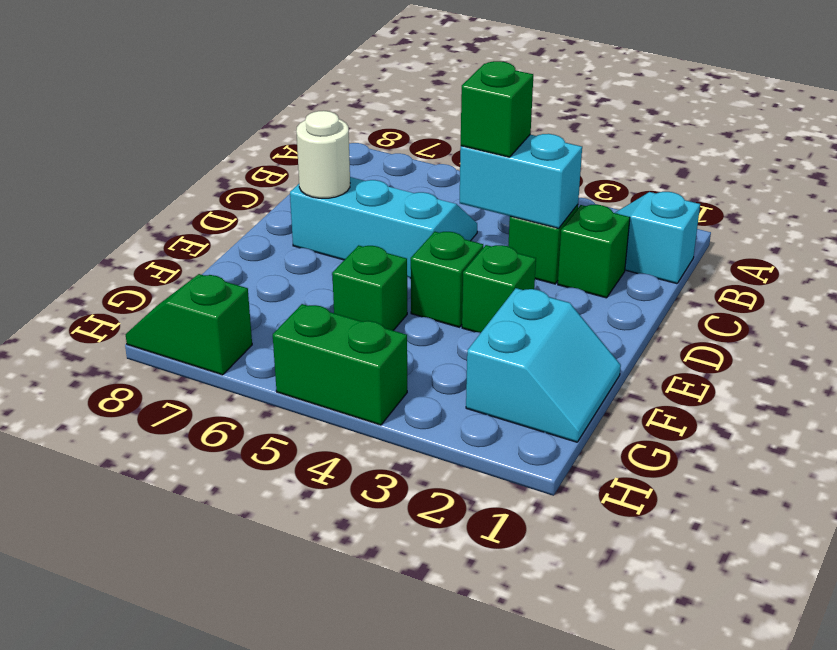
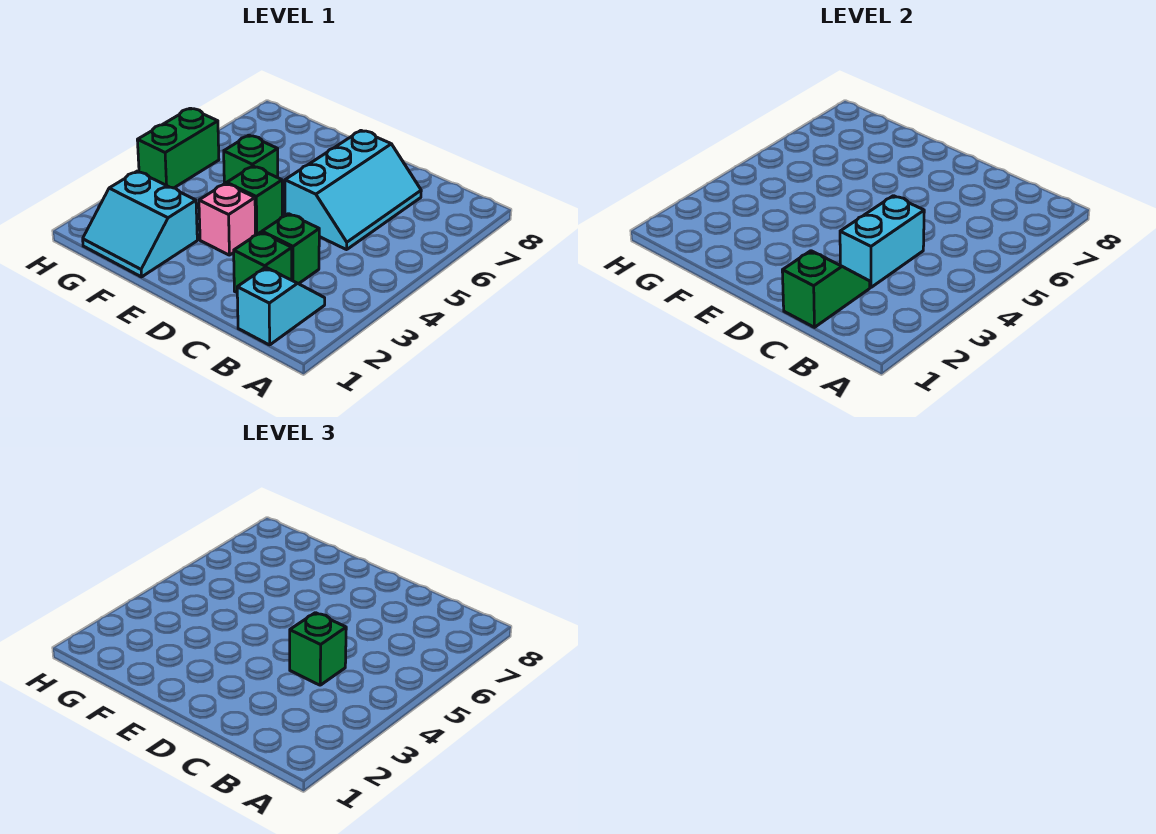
white round brick D7 level 2 -> none
green brick E3 level 1 -> pink brick E3 level 1
green slope H7:H8 level 1 top 7 -> green slope C1:C2 level 2 top 1

